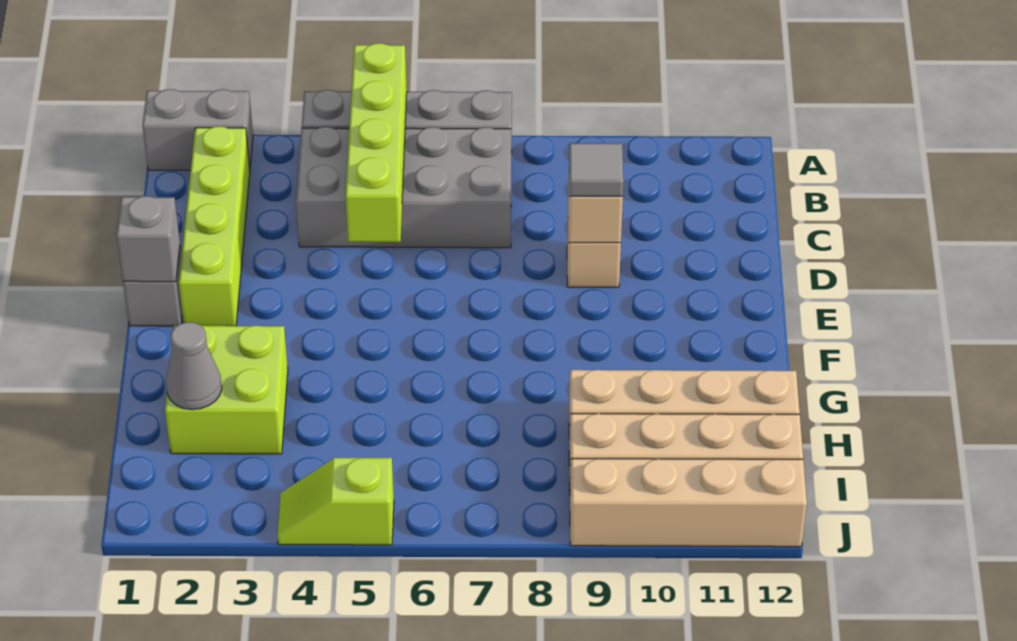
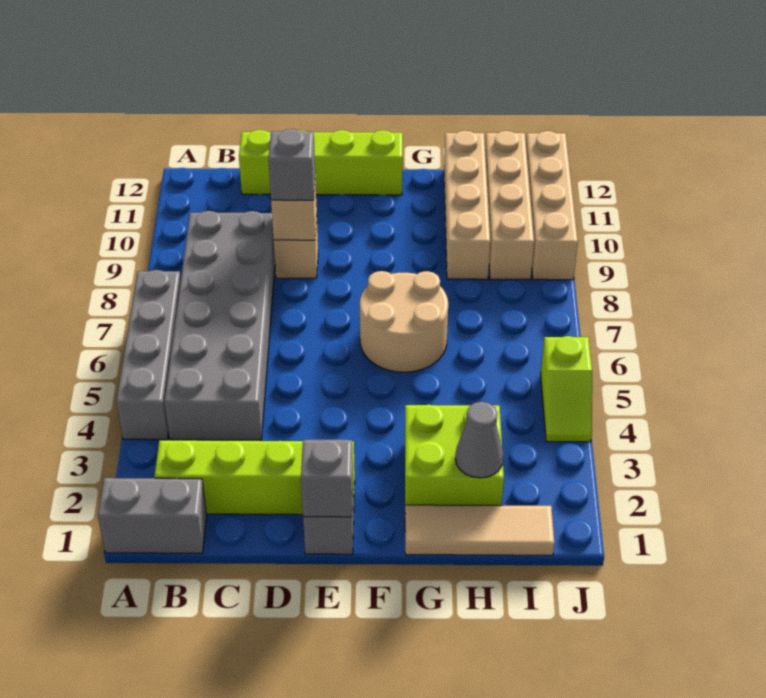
grey brick A1:A2 level 1 -> grey brick A1:B1 level 1
lime brick A5:D5 level 2 -> lime brick C12:F12 level 1
grey brick B4:C7 level 1 -> grey brick B4:C9 level 1
grey tile D9 level 3 -> grey brick D9 level 3
none -> tan round brick F6:G7 level 1
none -> tan tile G1:I1 level 1

